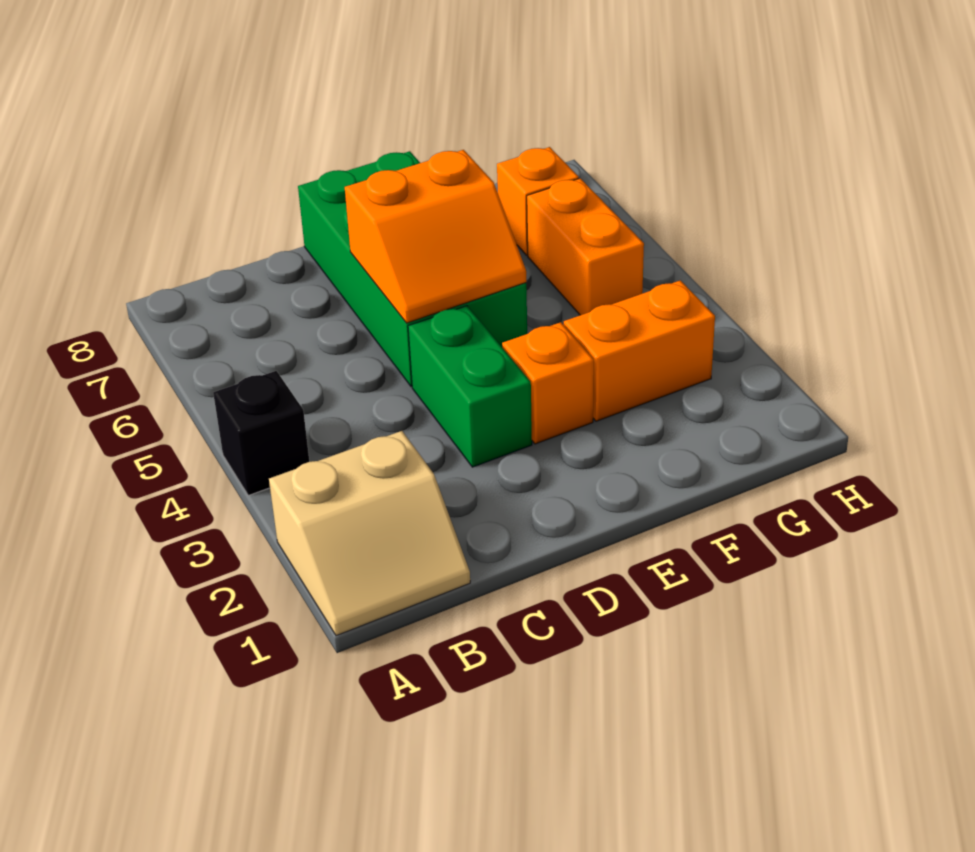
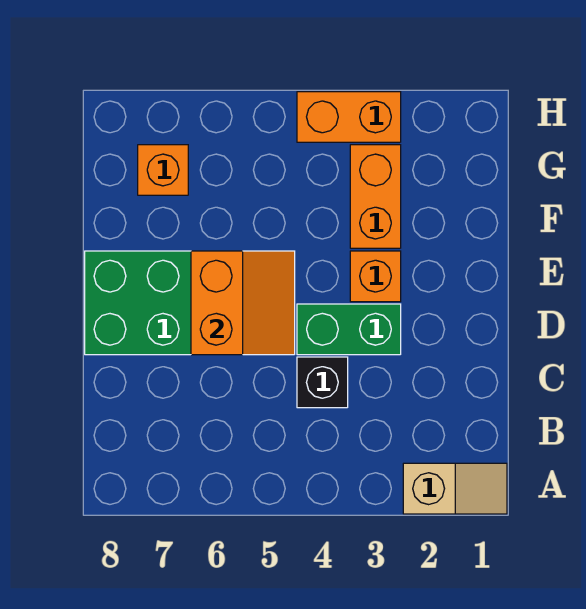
tan slope A1:B2 level 1 top 2 -> tan slope A1:A2 level 1 top 2
black brick A4 level 1 -> black brick C4 level 1
orange brick G5:G6 level 1 -> orange brick H3:H4 level 1

